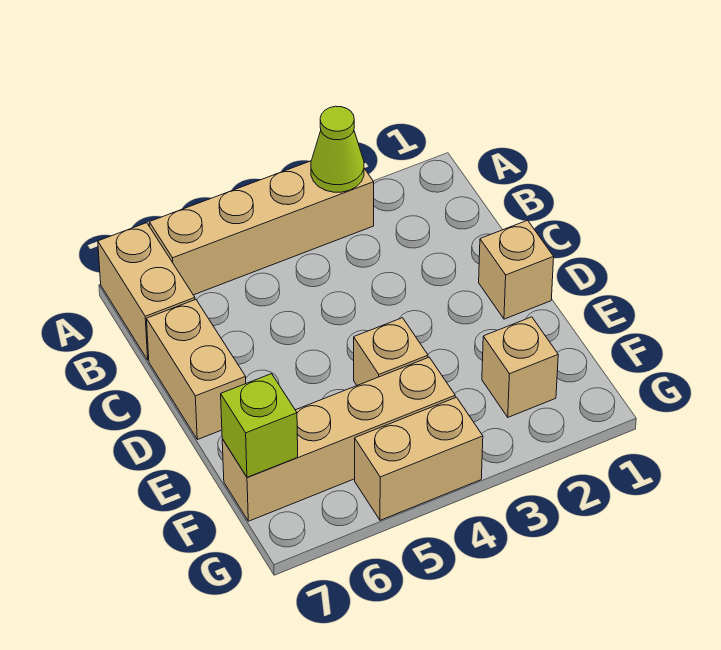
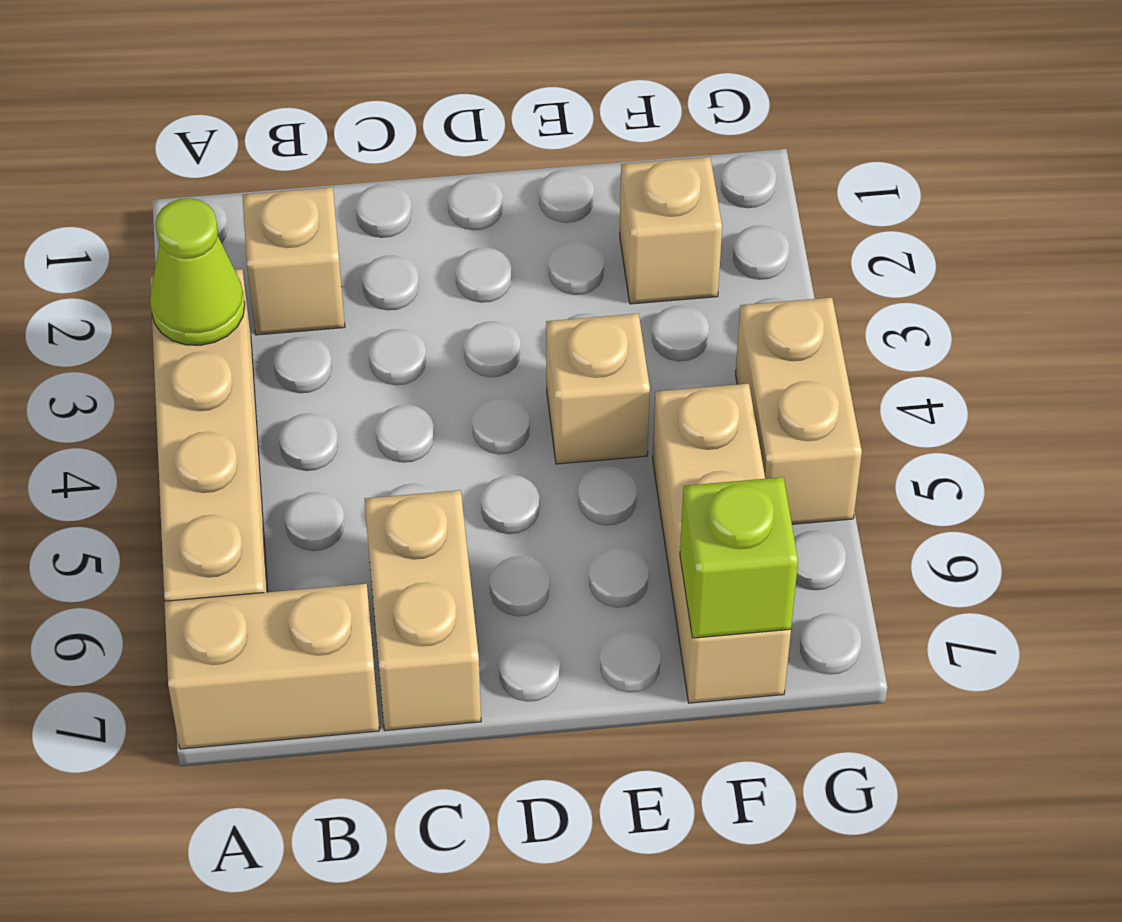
tan brick C7:D7 level 1 -> tan brick C6:C7 level 1
tan brick D1 level 1 -> tan brick B2 level 1
tan brick F4:F7 level 1 -> tan brick F5:F7 level 1

